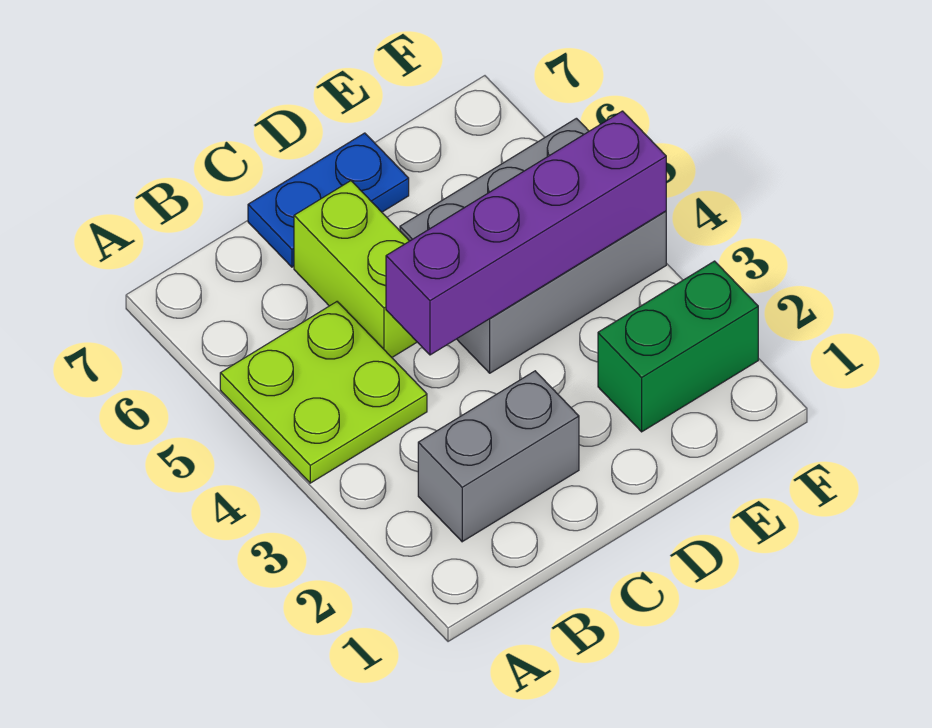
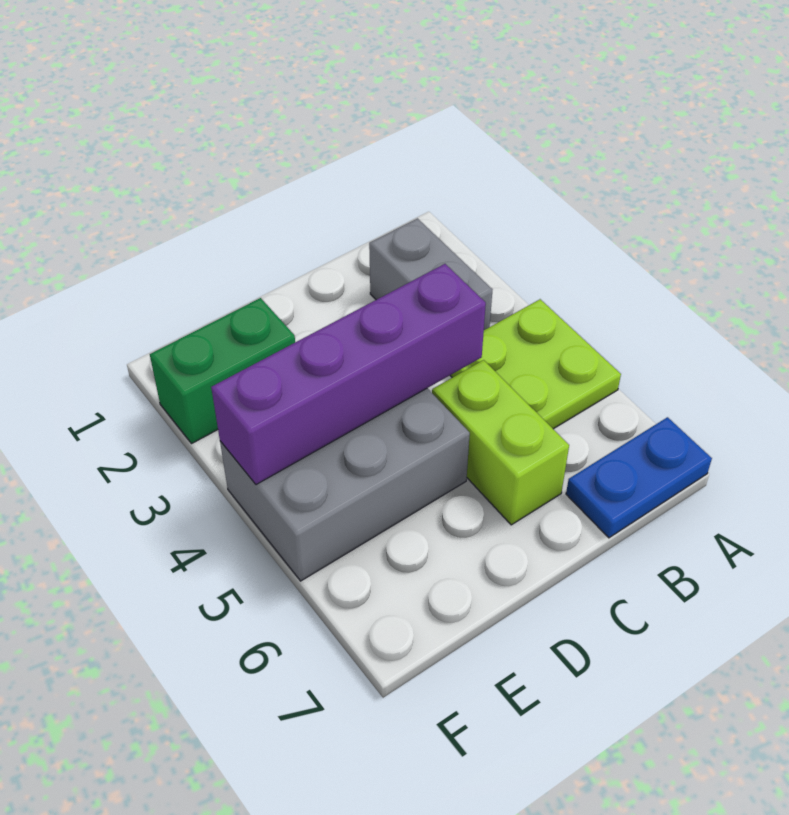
grey brick B2:C2 level 1 -> grey brick B2:B3 level 1
blue plate C7:D7 level 1 -> blue plate A7:B7 level 1

